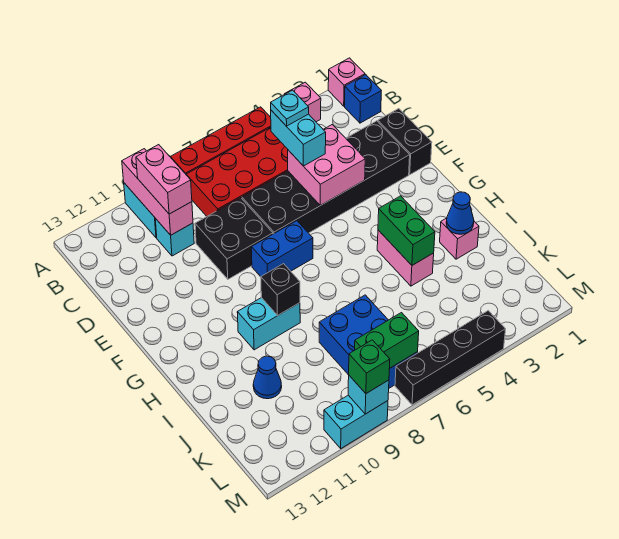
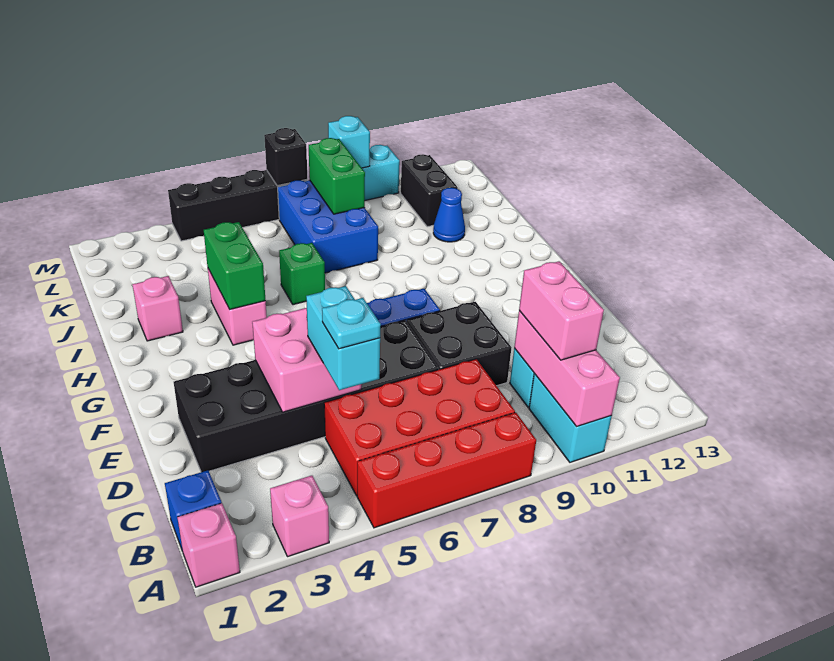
black brick D1:E1 level 1 -> black brick K11:L11 level 1
cyan brick H9:H10 level 1 -> none
black brick H9 level 2 -> black brick M7 level 2
blue cone I2 level 2 -> none
green brick L7:L8 level 2 -> green brick K8:L8 level 2
green brick M9 level 3 -> green brick I6 level 1

